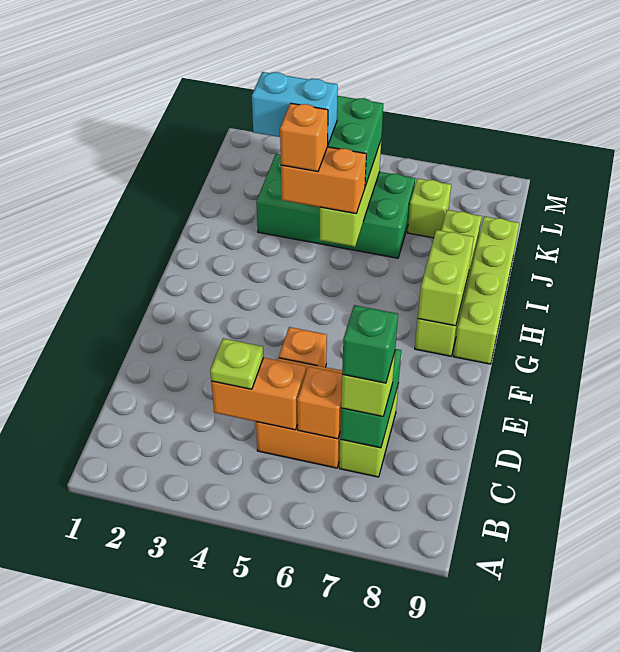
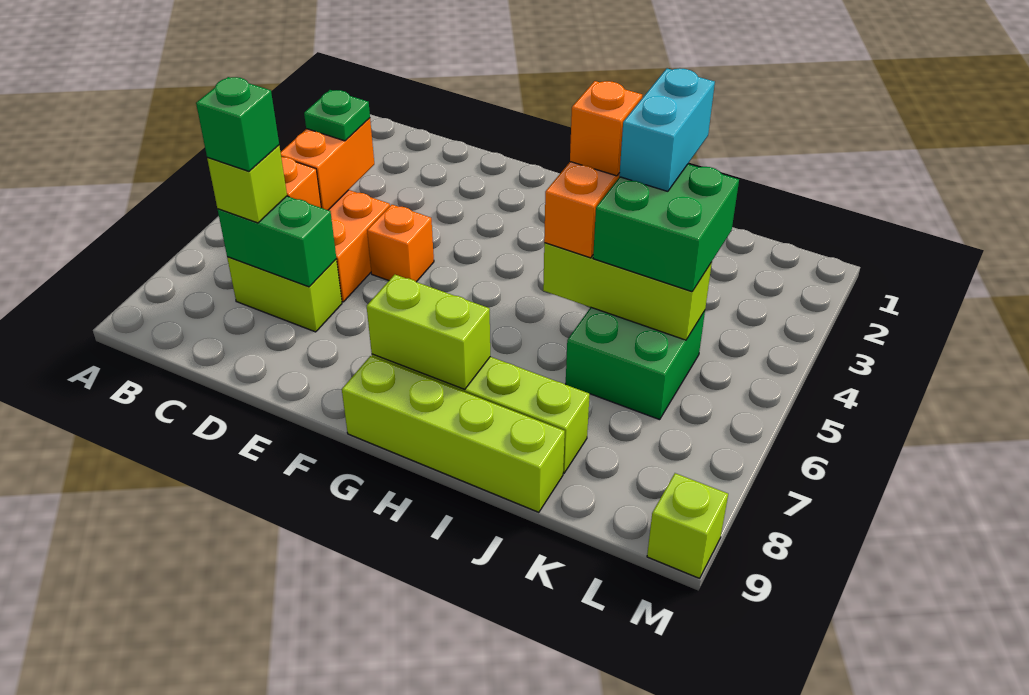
lime plate C4 level 3 -> green plate C4 level 3
green brick J3:K6 level 1 -> green brick J5:K6 level 1
lime brick K7 level 1 -> lime brick M9 level 1

